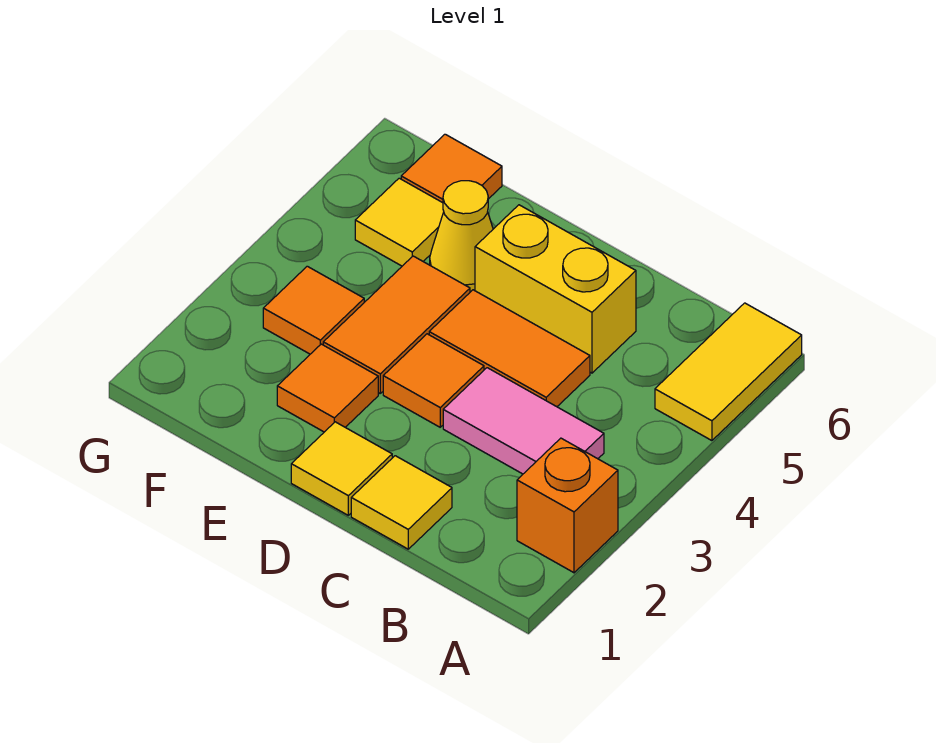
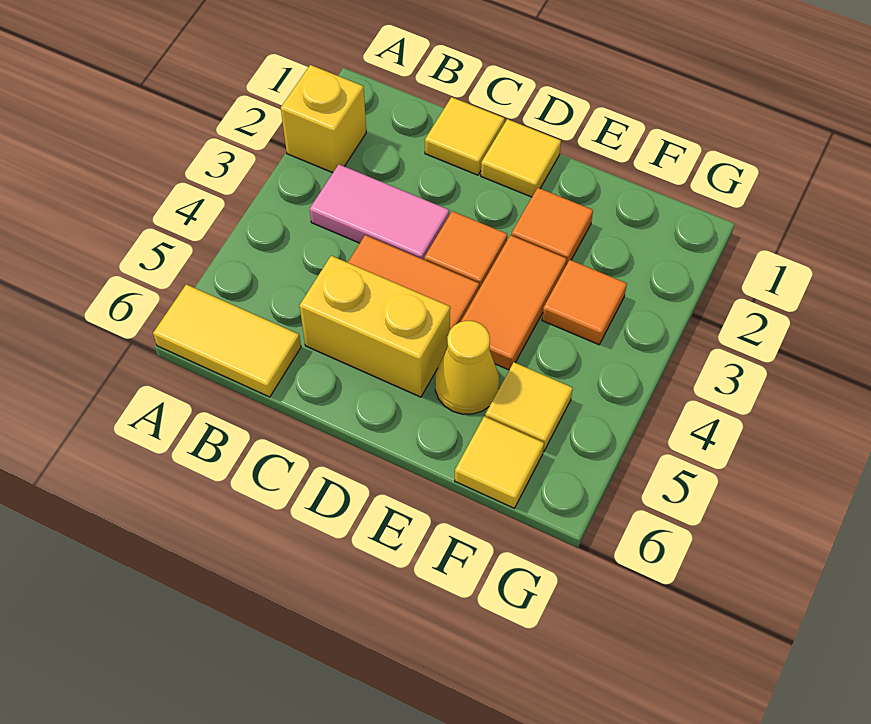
orange brick A2 level 1 -> yellow brick A2 level 1
yellow tile A5:A6 level 1 -> yellow tile A6:B6 level 1
orange tile F6 level 1 -> yellow tile F6 level 1

